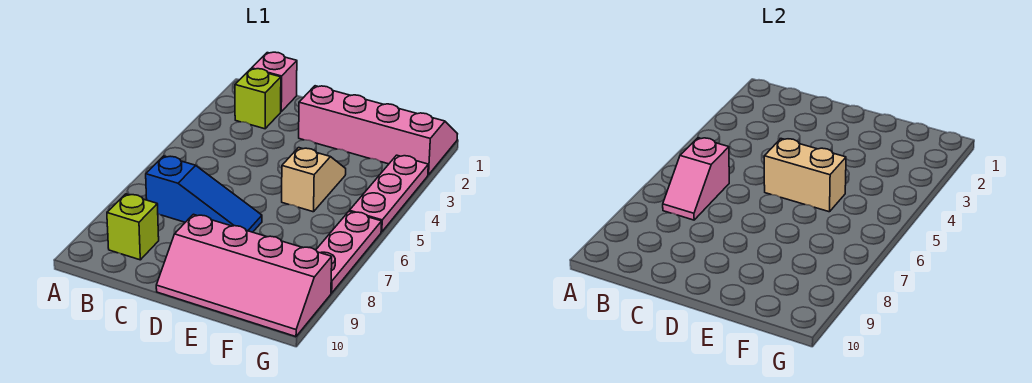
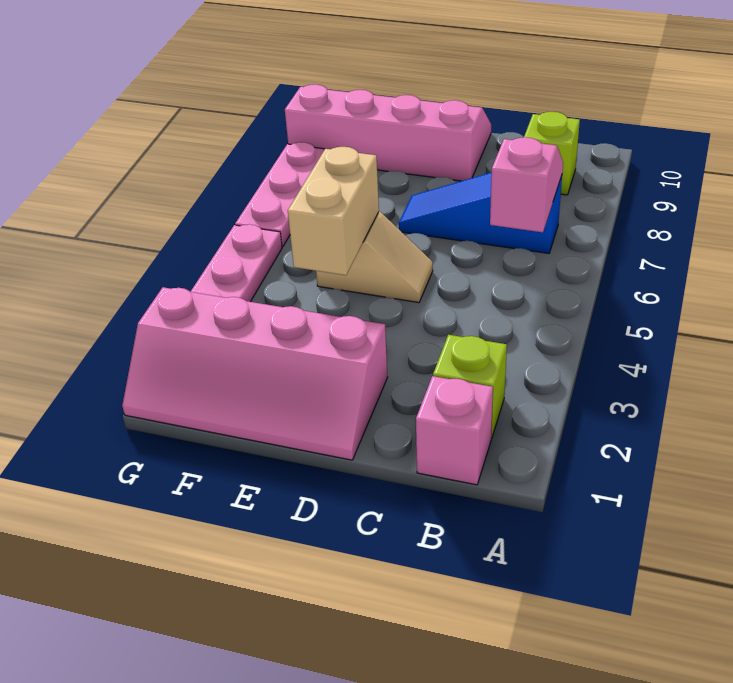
tan brick D5:E5 level 2 -> tan brick E4:E5 level 2
tan slope E4:E5 level 1 top 5 -> tan slope D5:E5 level 1 top E

